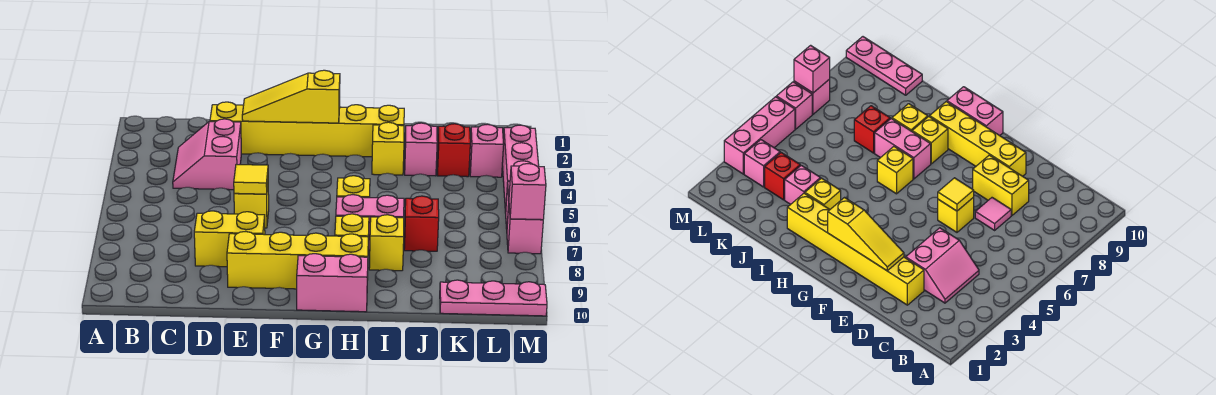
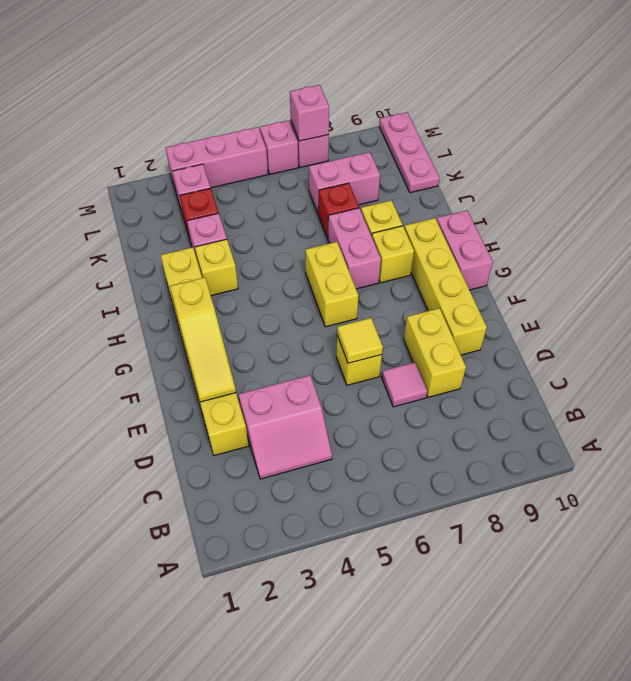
yellow brick H6 level 1 -> yellow brick G6:H6 level 1
none -> pink brick K7:K8 level 1

